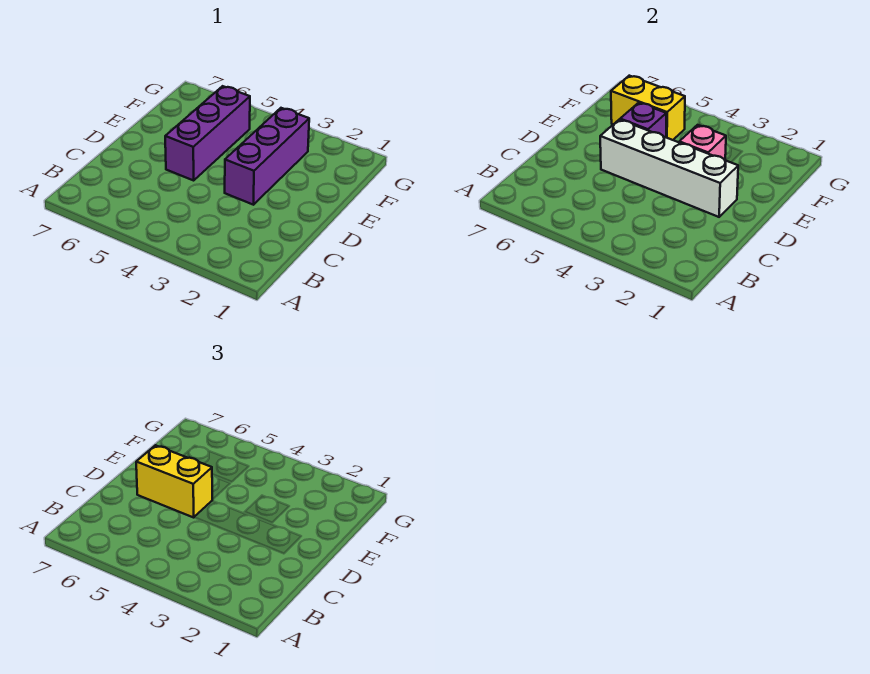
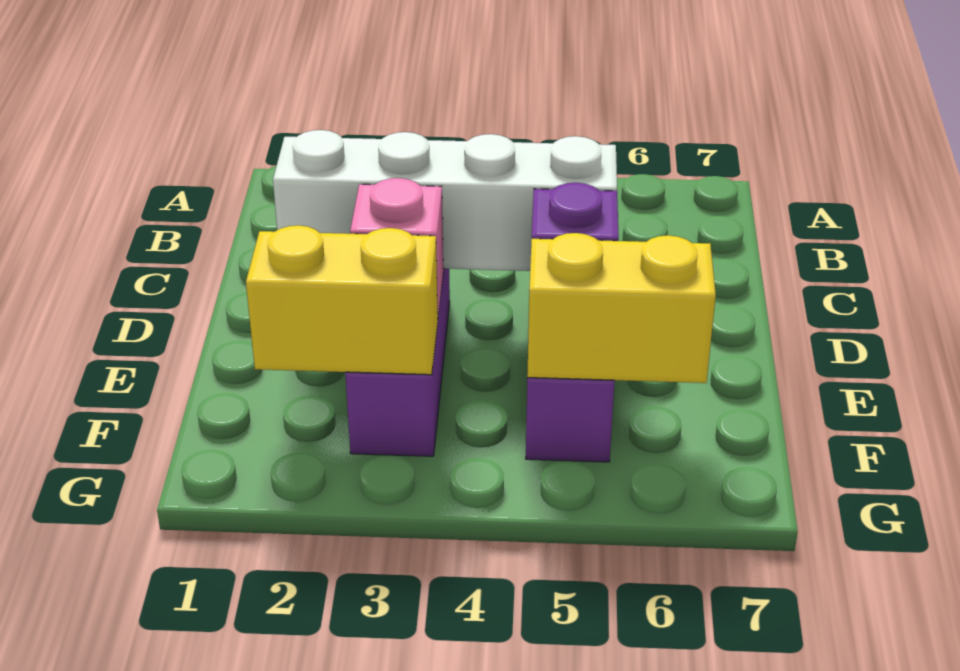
yellow brick D5:D6 level 3 -> yellow brick F2:F3 level 2

